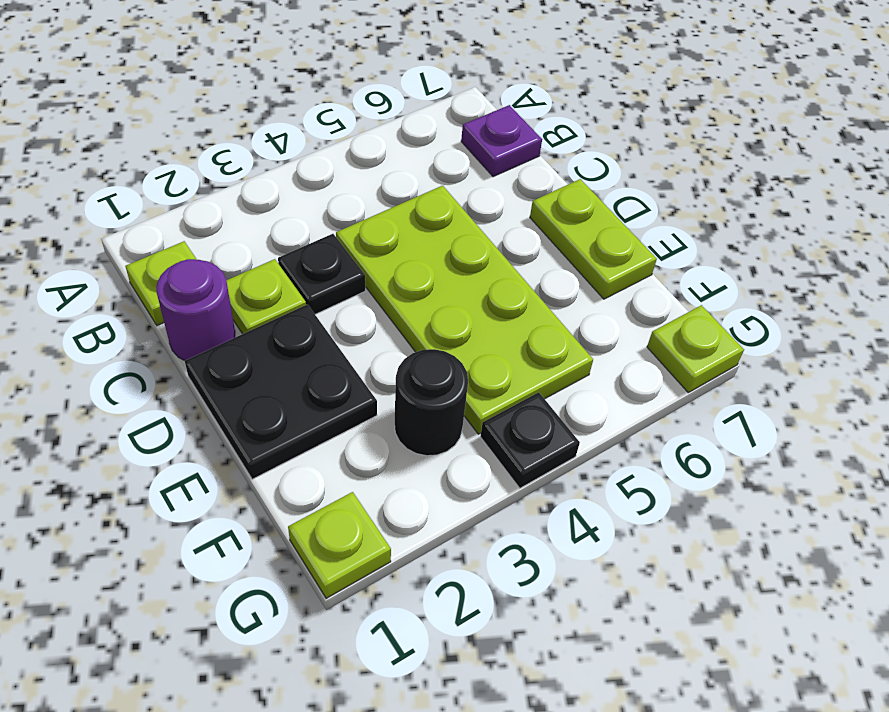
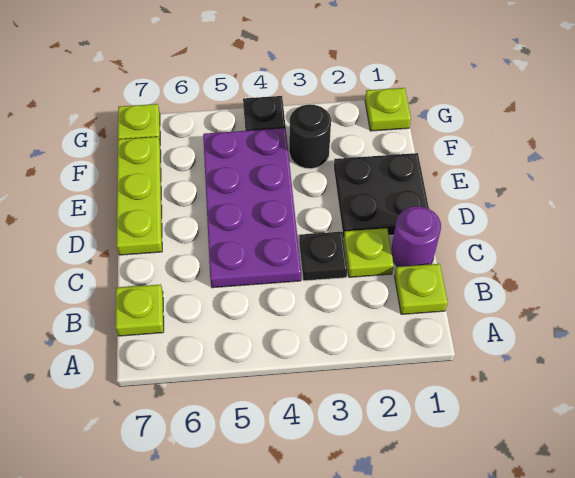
purple plate B7 level 1 -> lime plate B7 level 1
lime plate C4:F5 level 1 -> purple plate C4:F5 level 1
lime plate D7:E7 level 1 -> lime plate D7:F7 level 1

